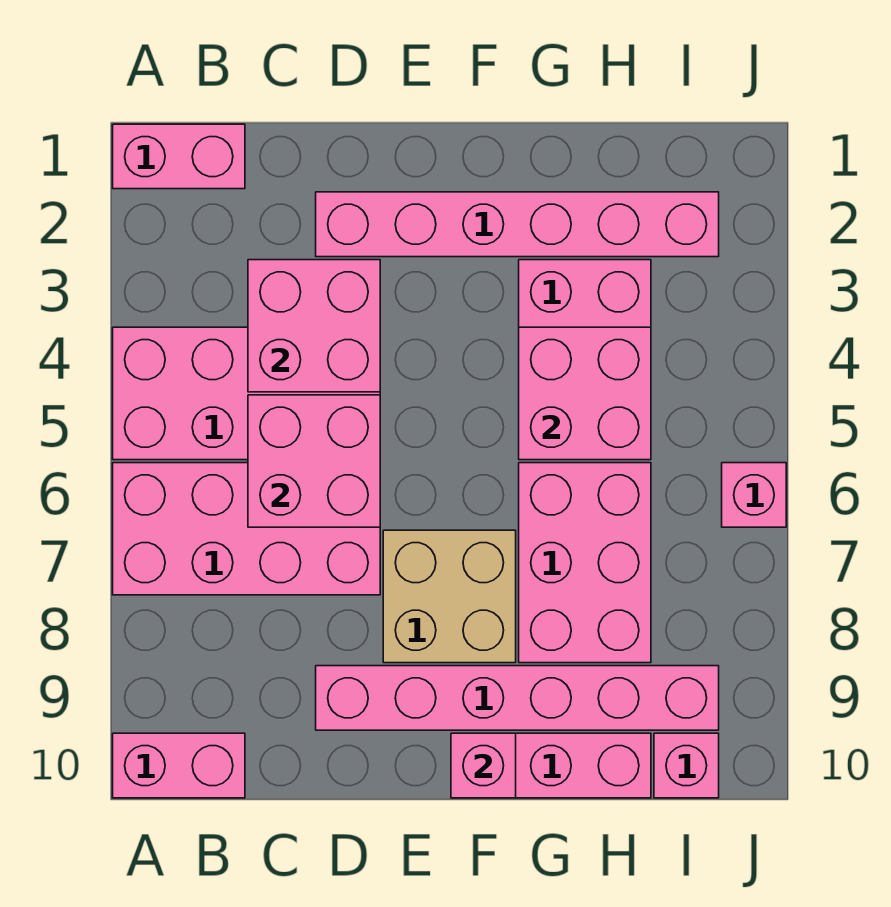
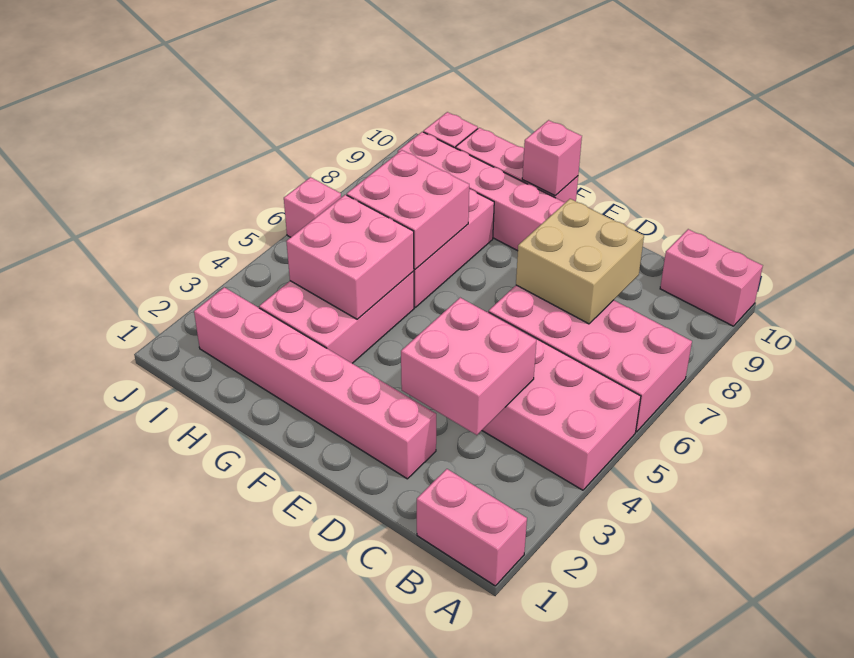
pink brick C5:D6 level 2 -> pink brick G6:H7 level 2
tan brick E7:F8 level 1 -> tan brick C7:D8 level 2

